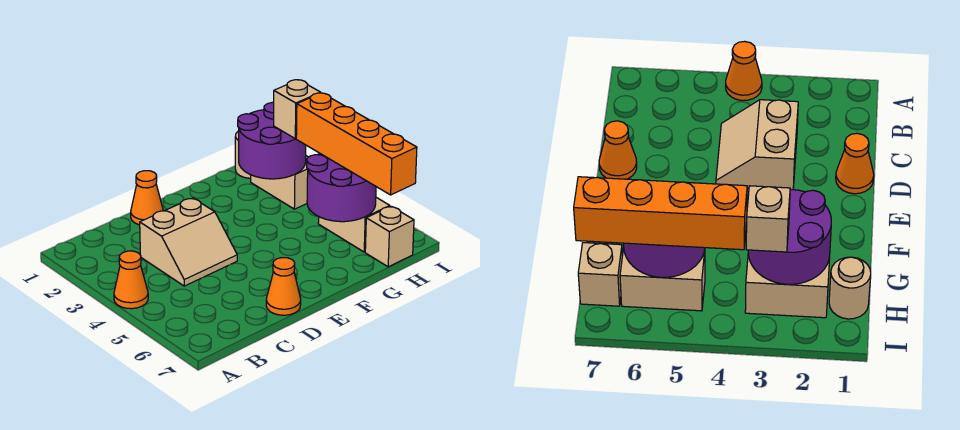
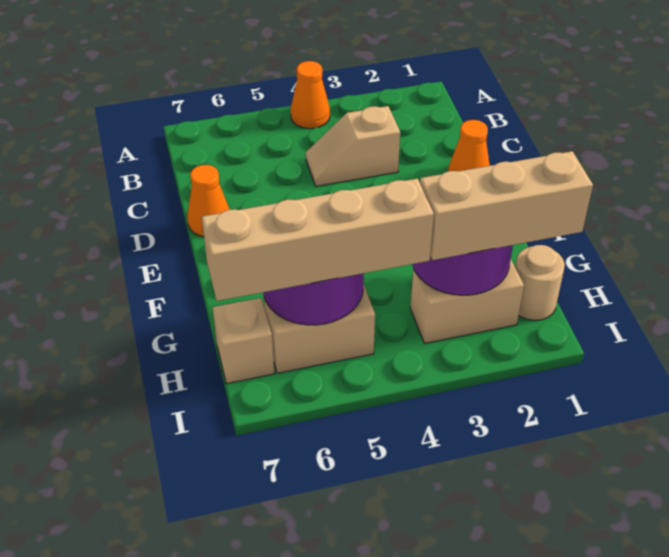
tan slope C3:D4 level 1 top 3 -> tan slope C3:C4 level 1 top 3
tan brick H3 level 3 -> tan brick H1:H3 level 3
orange brick H4:H7 level 3 -> tan brick H4:H7 level 3

